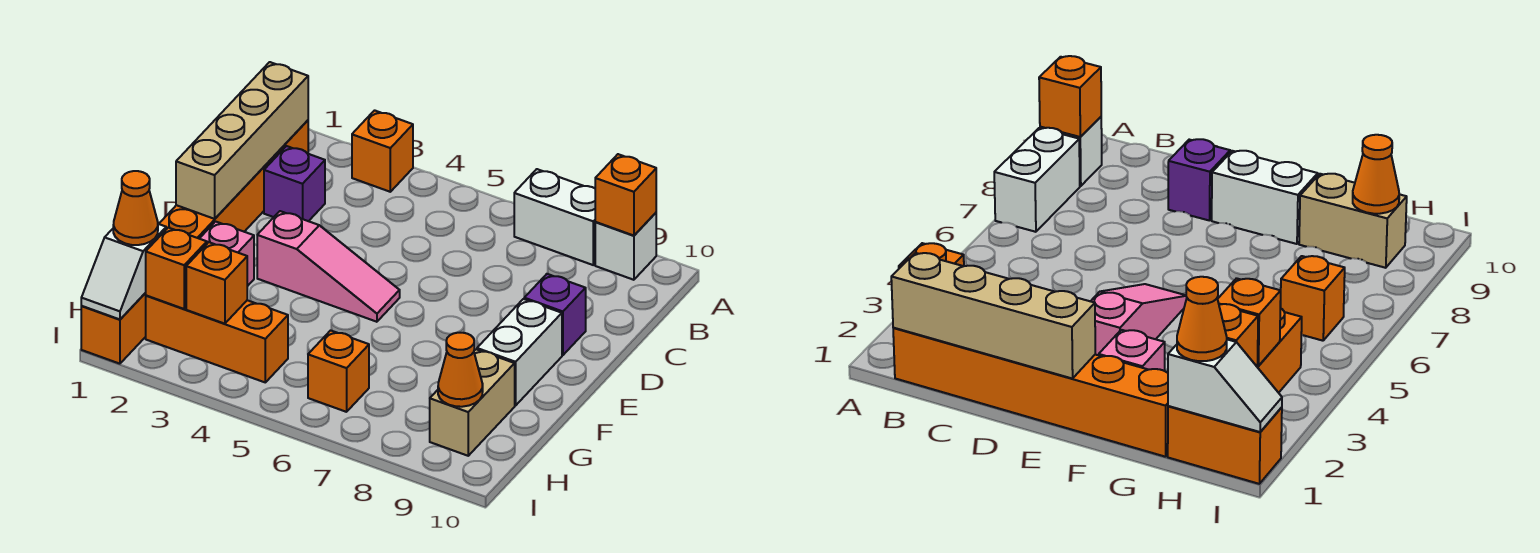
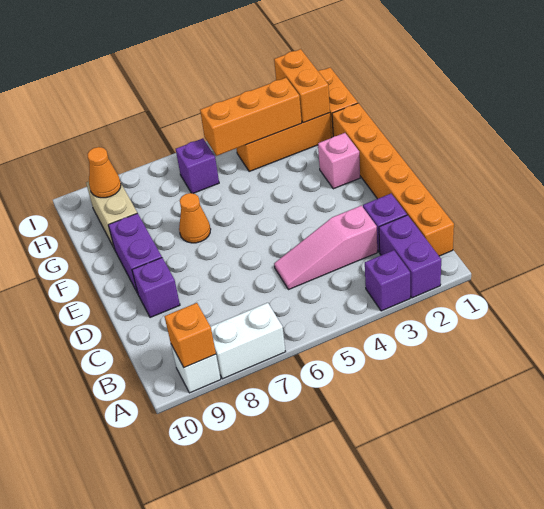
none -> purple brick A2:B2 level 1
orange brick A3 level 1 -> purple brick A3 level 1
tan brick B1:E1 level 2 -> none
pink slope E3:E5 level 1 top 3 -> pink slope C3:C5 level 1 top 3
white brick E9:F9 level 1 -> purple brick E9:F9 level 1
white slope H1:I1 level 2 top H -> none
orange cone H1 level 3 -> orange cone F7 level 1
orange brick H2 level 2 -> orange brick H2:I2 level 2
orange brick H3 level 2 -> orange brick H3:H5 level 2
orange brick H6 level 1 -> purple brick H6 level 1

